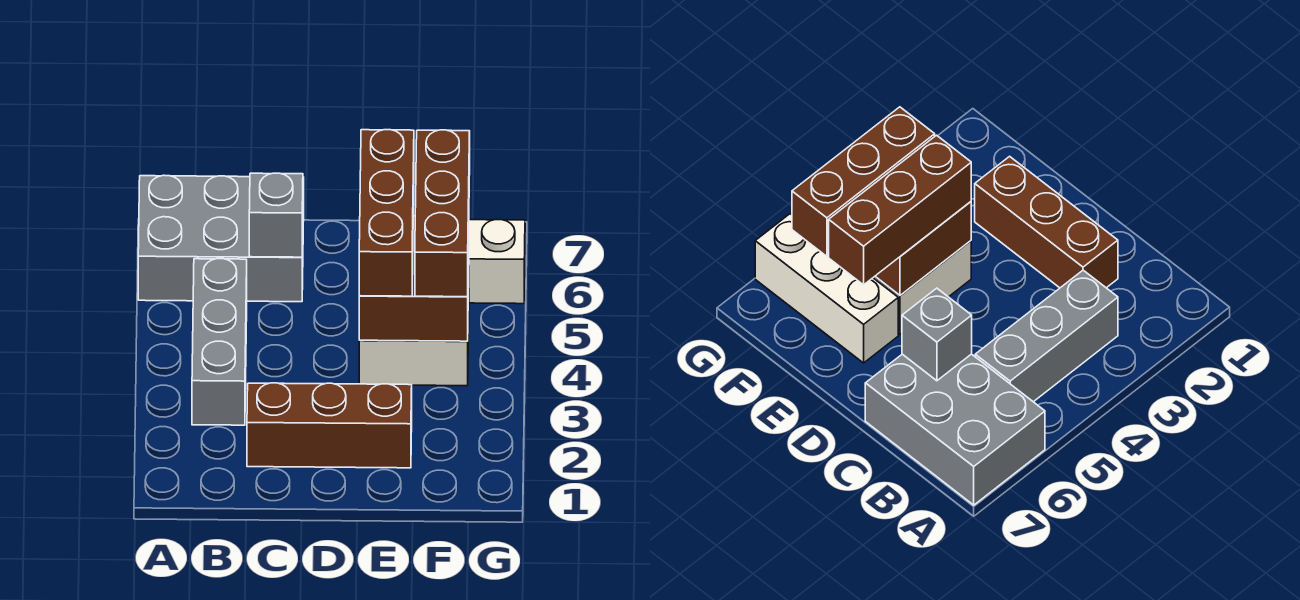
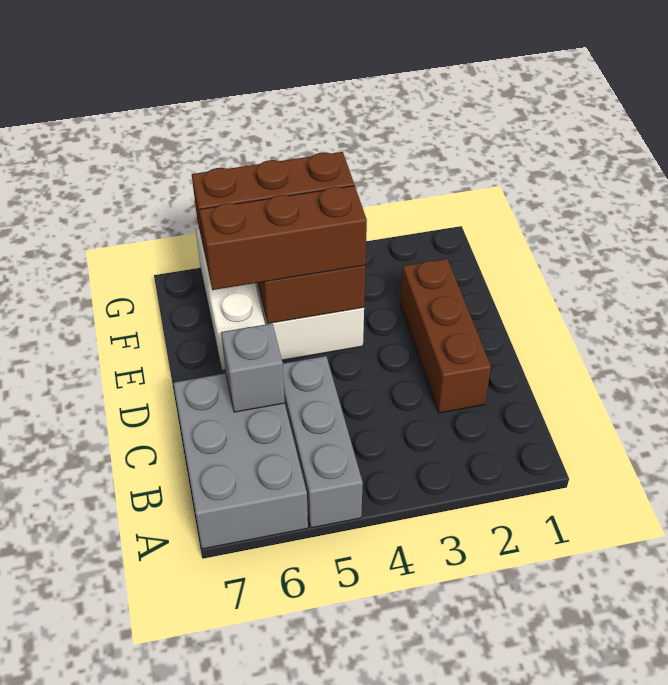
grey brick B3:B5 level 1 -> grey brick A5:C5 level 1

